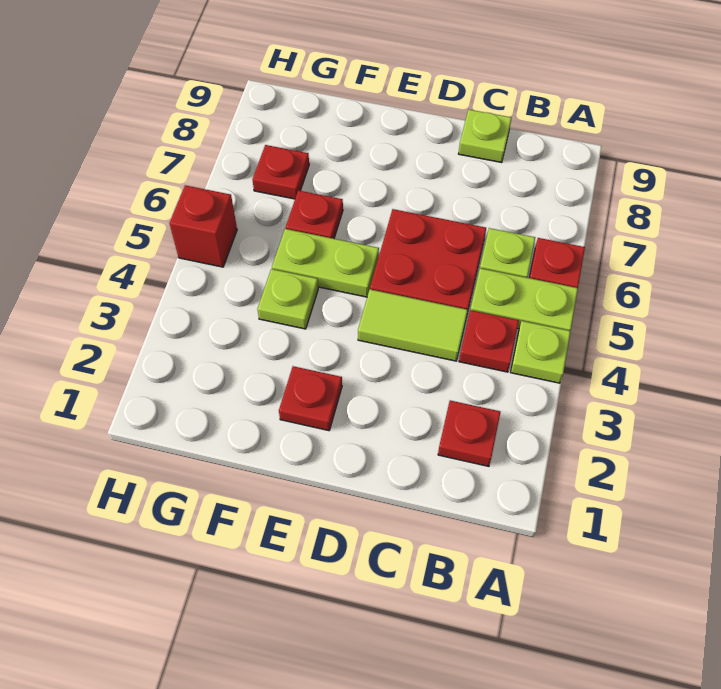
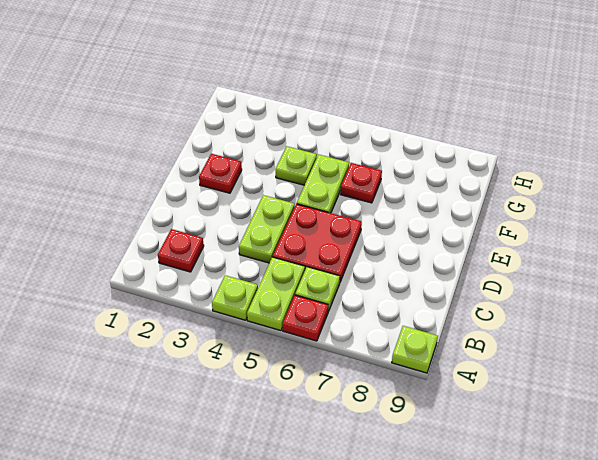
red plate B4 level 1 -> none
lime tile C4:D4 level 1 -> lime plate C4:D4 level 1
lime plate C9 level 1 -> lime plate A9 level 1
red plate G7 level 1 -> none
red brick H5 level 1 -> none

